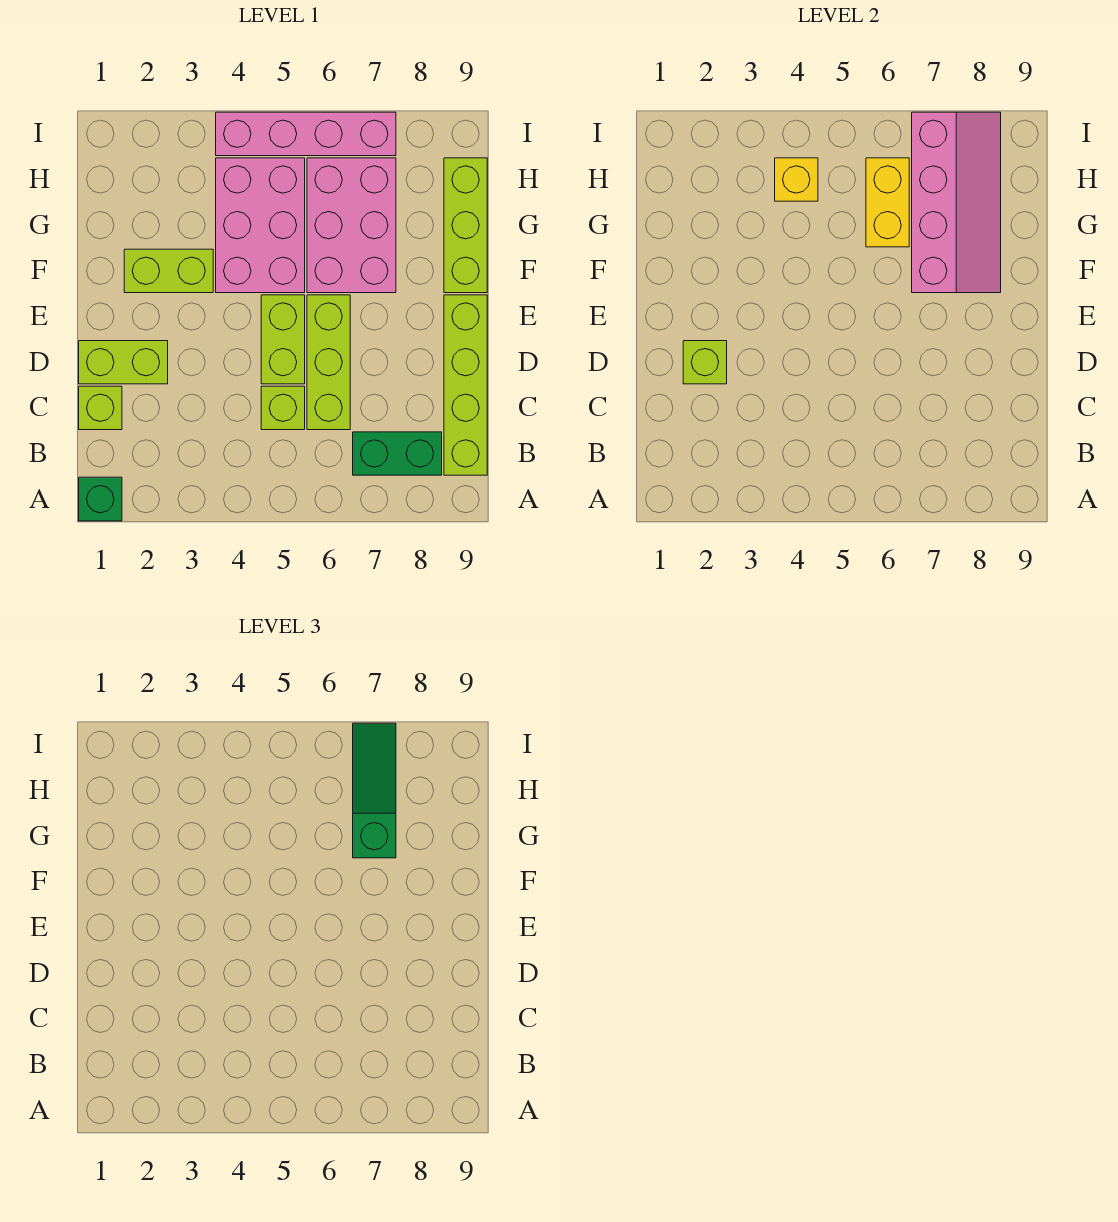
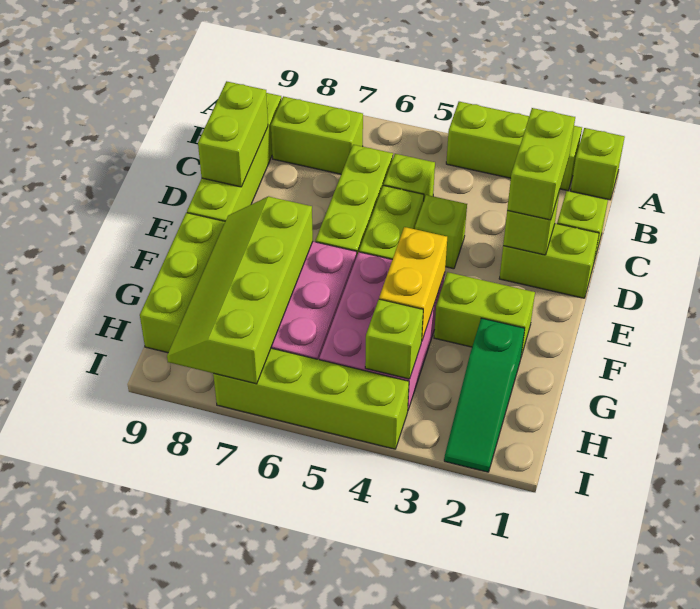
green brick A1 level 1 -> lime brick A1 level 1
none -> lime brick A2:A4 level 1
green brick B7:B8 level 1 -> lime brick B7:B8 level 1
none -> lime brick C2:D2 level 3
none -> lime brick C9:D9 level 2
none -> lime brick D4 level 1
pink slope F7:I8 level 2 top 7 -> lime slope F7:I8 level 2 top 7
yellow brick G6:H6 level 2 -> yellow brick F4:G4 level 2
green slope G7:I7 level 3 top G -> green slope G2:I2 level 1 top G
yellow brick H4 level 2 -> lime brick H4 level 2
pink brick I4:I7 level 1 -> lime brick I4:I7 level 1

